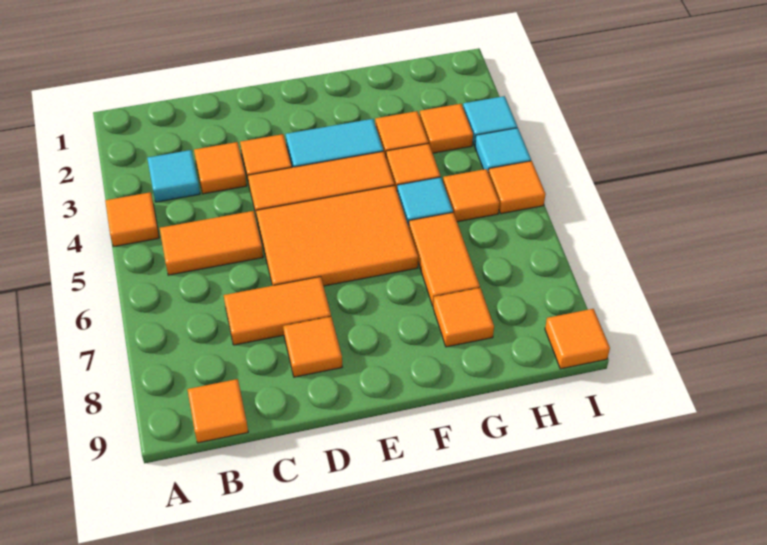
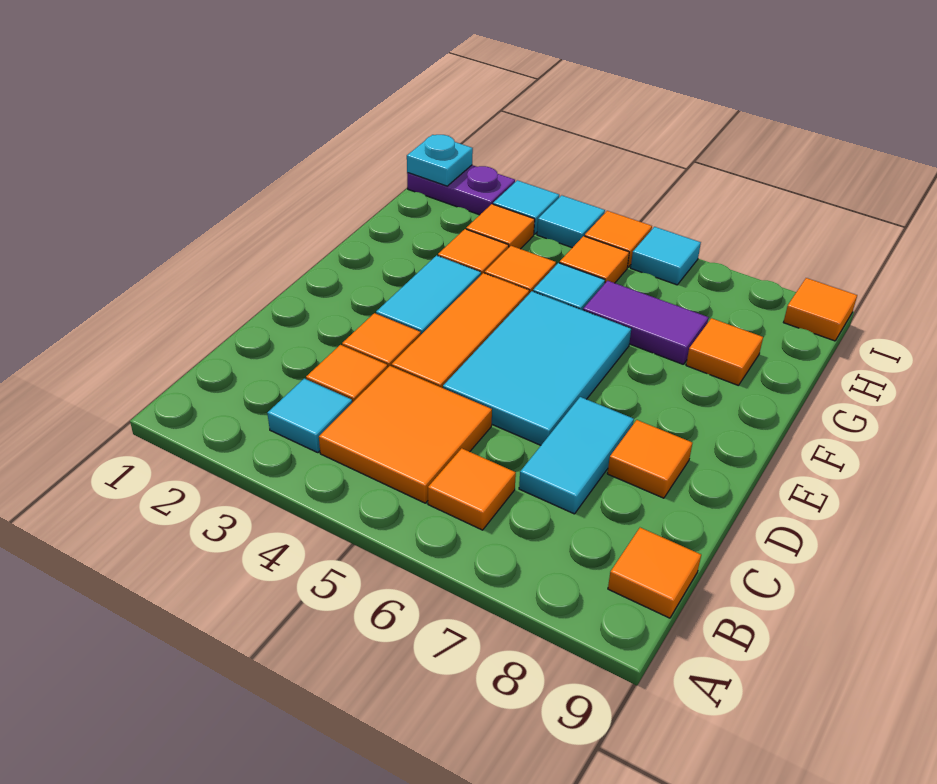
orange tile A4 level 1 -> orange tile B6 level 1
orange tile B5:C5 level 1 -> orange tile B4:C5 level 1
orange tile C7:D7 level 1 -> cyan tile C7:D7 level 1
orange tile D5:F6 level 1 -> cyan tile D5:F6 level 1
orange tile G6:G7 level 1 -> purple tile G6:G7 level 1
none -> purple plate I1:I2 level 1
none -> cyan plate I1 level 2
none -> cyan tile I6 level 1

